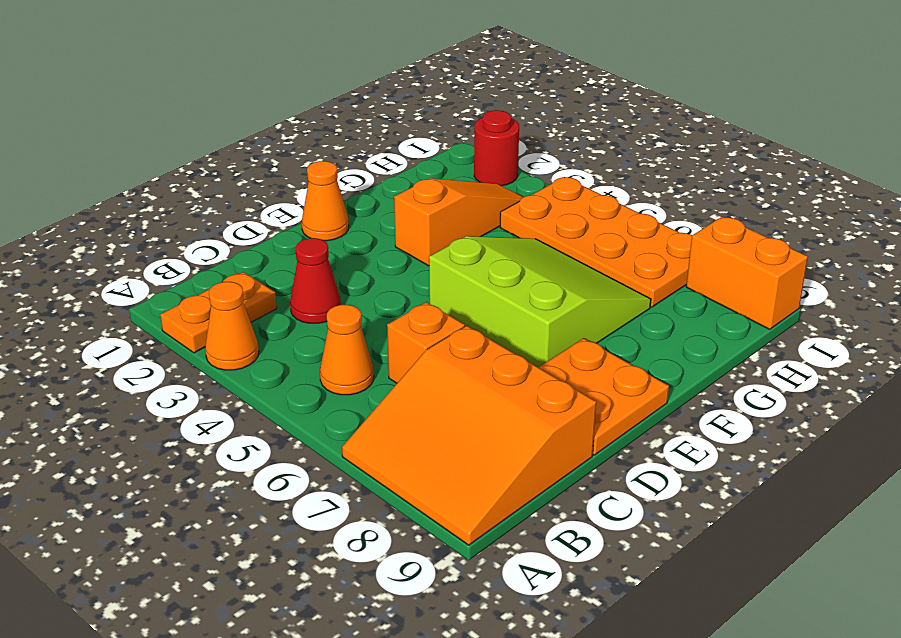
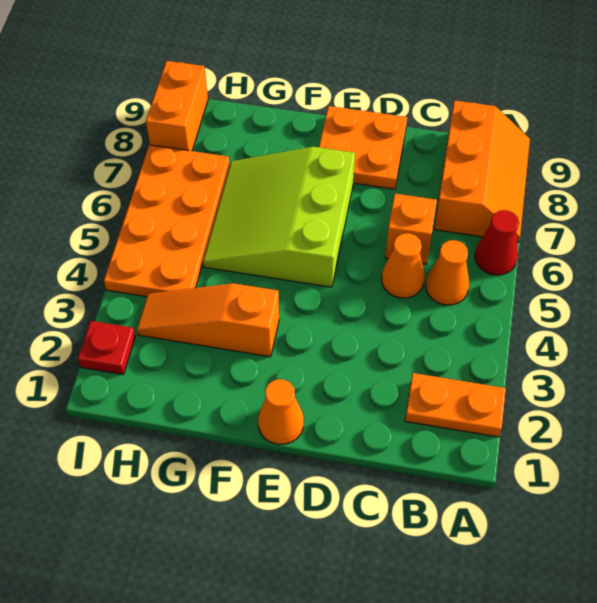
orange cone A3 level 1 -> orange cone C5 level 1
orange slope A7:C9 level 1 top C -> orange slope A7:B9 level 1 top B
red cone C3 level 1 -> red cone A6 level 1
red round brick I2 level 1 -> red plate I2 level 1

